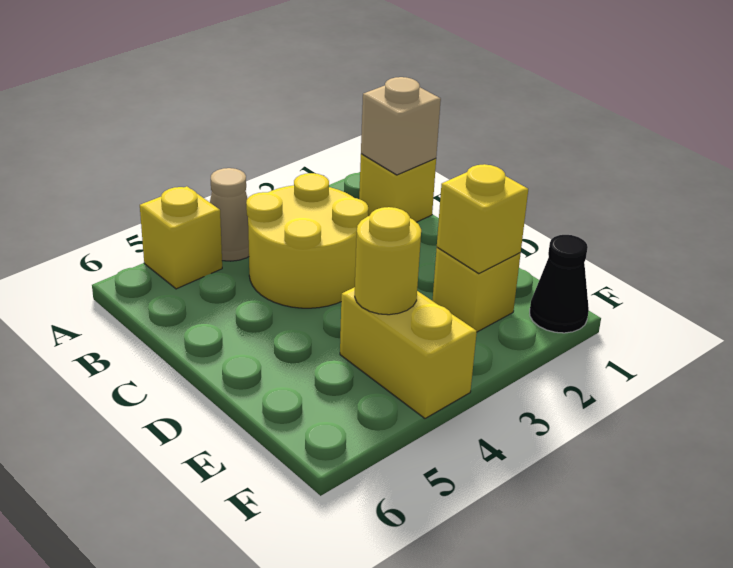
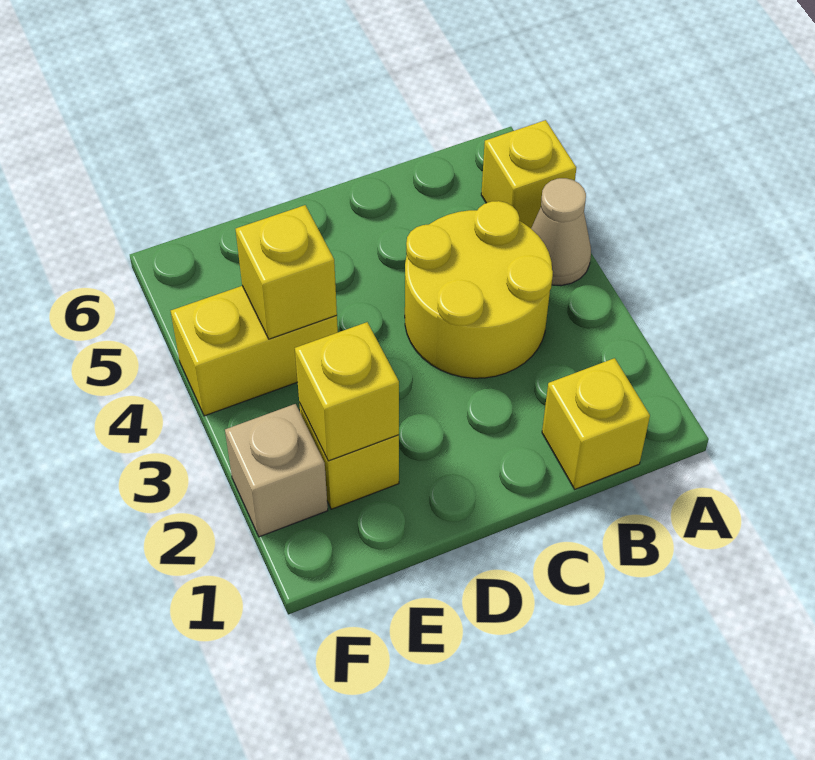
tan brick B1 level 2 -> tan brick F2 level 1
yellow round brick E4 level 2 -> yellow brick E4 level 2
black cone F1 level 1 -> none

